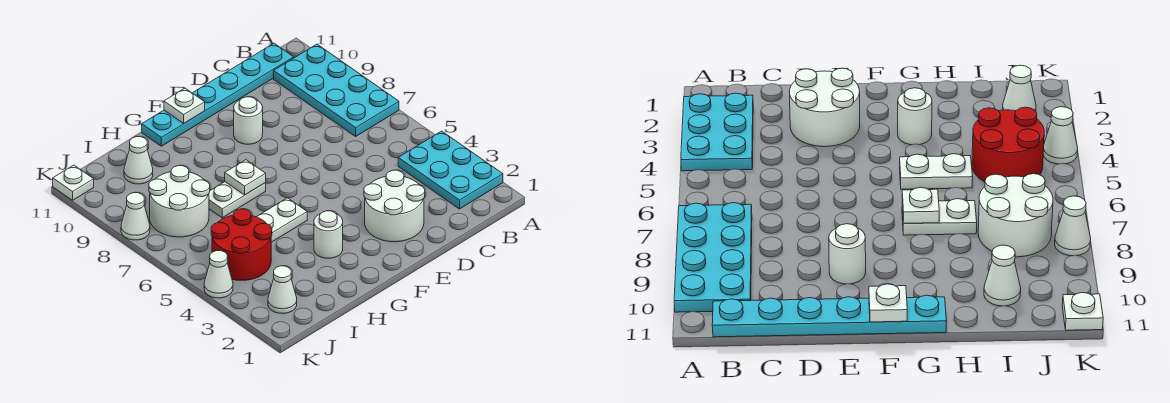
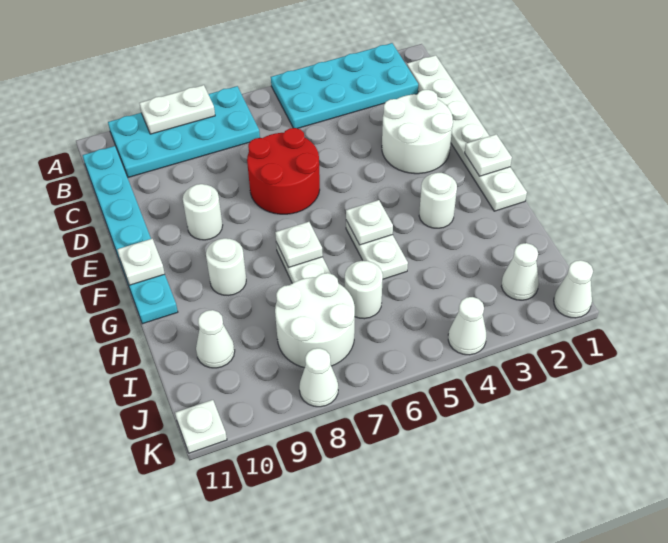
cyan plate A2:B4 level 1 -> cyan plate A2:B5 level 1
none -> white plate A8:A9 level 2
none -> white plate B1:G1 level 1
none -> white plate F1 level 2
none -> white plate G5 level 2
none -> white round brick G9 level 1
red round brick I4:J5 level 1 -> red round brick D6:E7 level 1
none -> white round brick I6 level 1
none -> white cone K1 level 1

